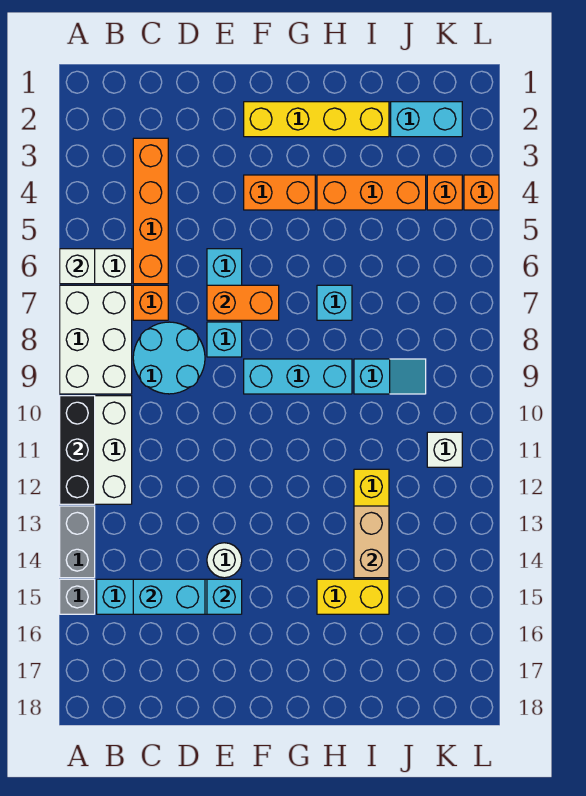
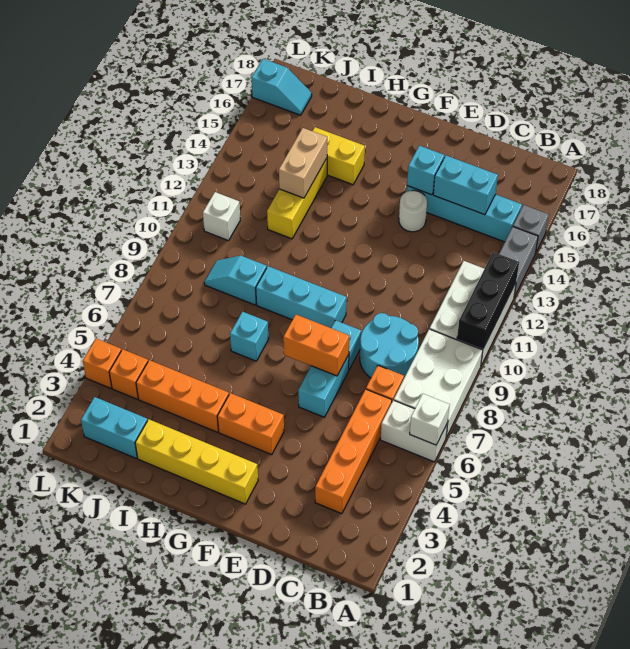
none -> cyan slope K17:L17 level 1 top L

